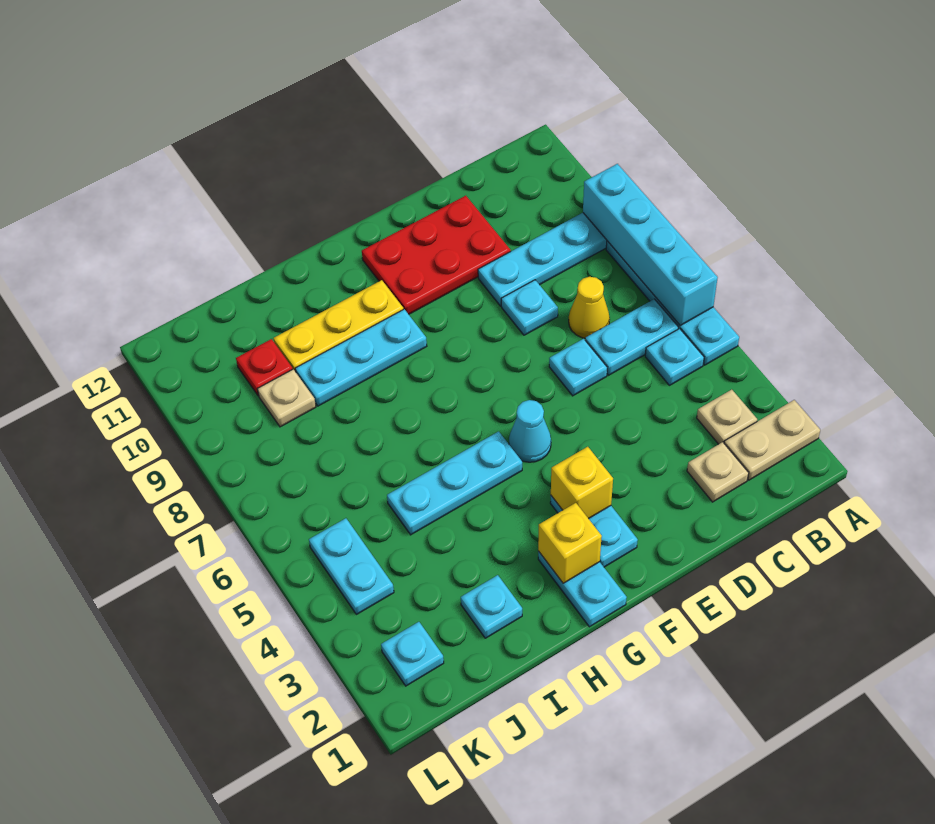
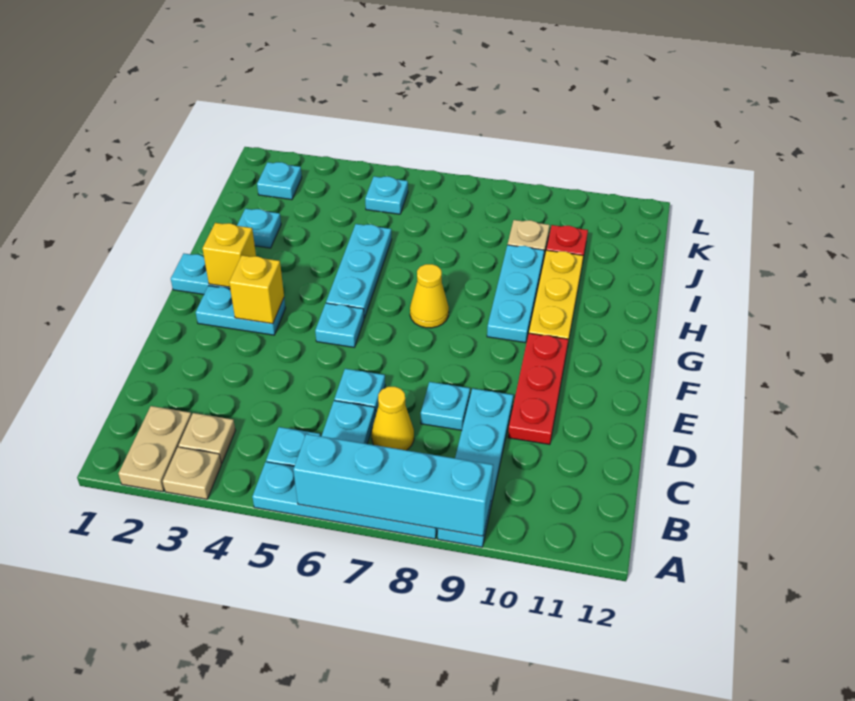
tan plate C2 level 1 -> tan plate A3 level 1
red plate D10:F11 level 1 -> red plate D10:F10 level 1
cyan cone F5 level 1 -> cyan plate F5 level 1
none -> yellow cone G7 level 1
cyan plate K4:K5 level 1 -> cyan plate K5 level 1

